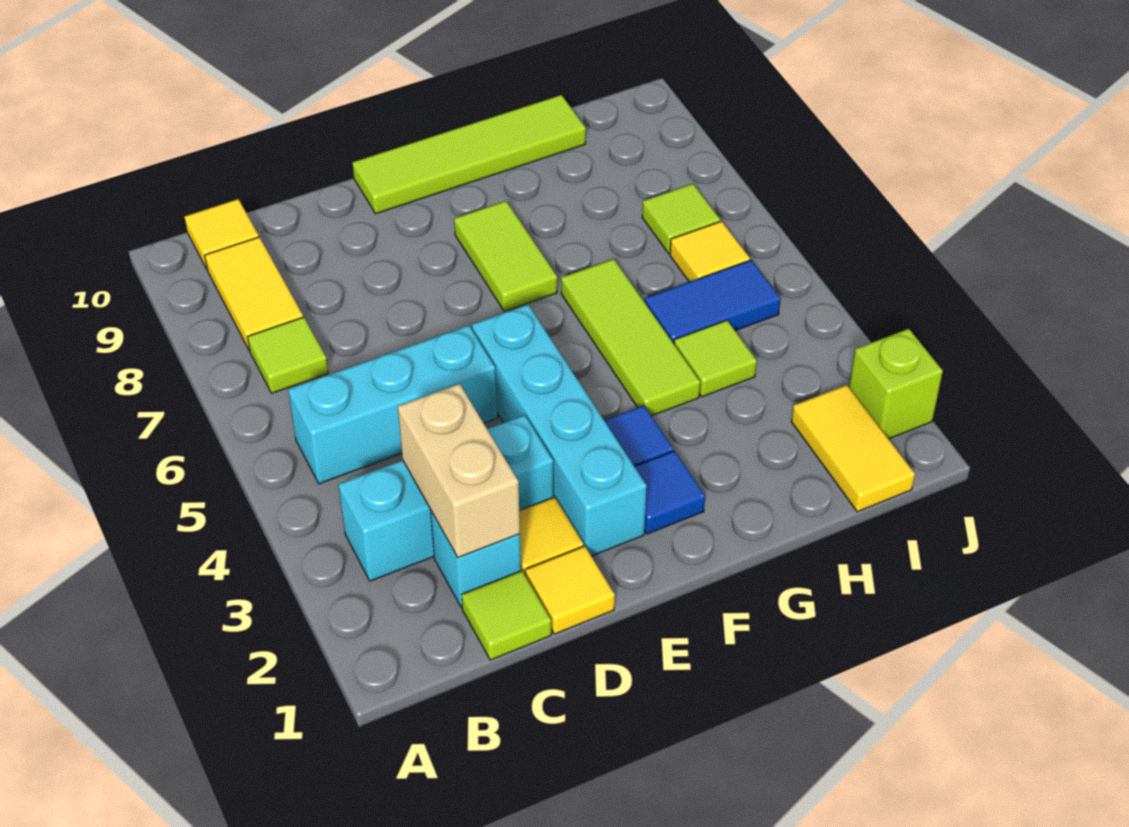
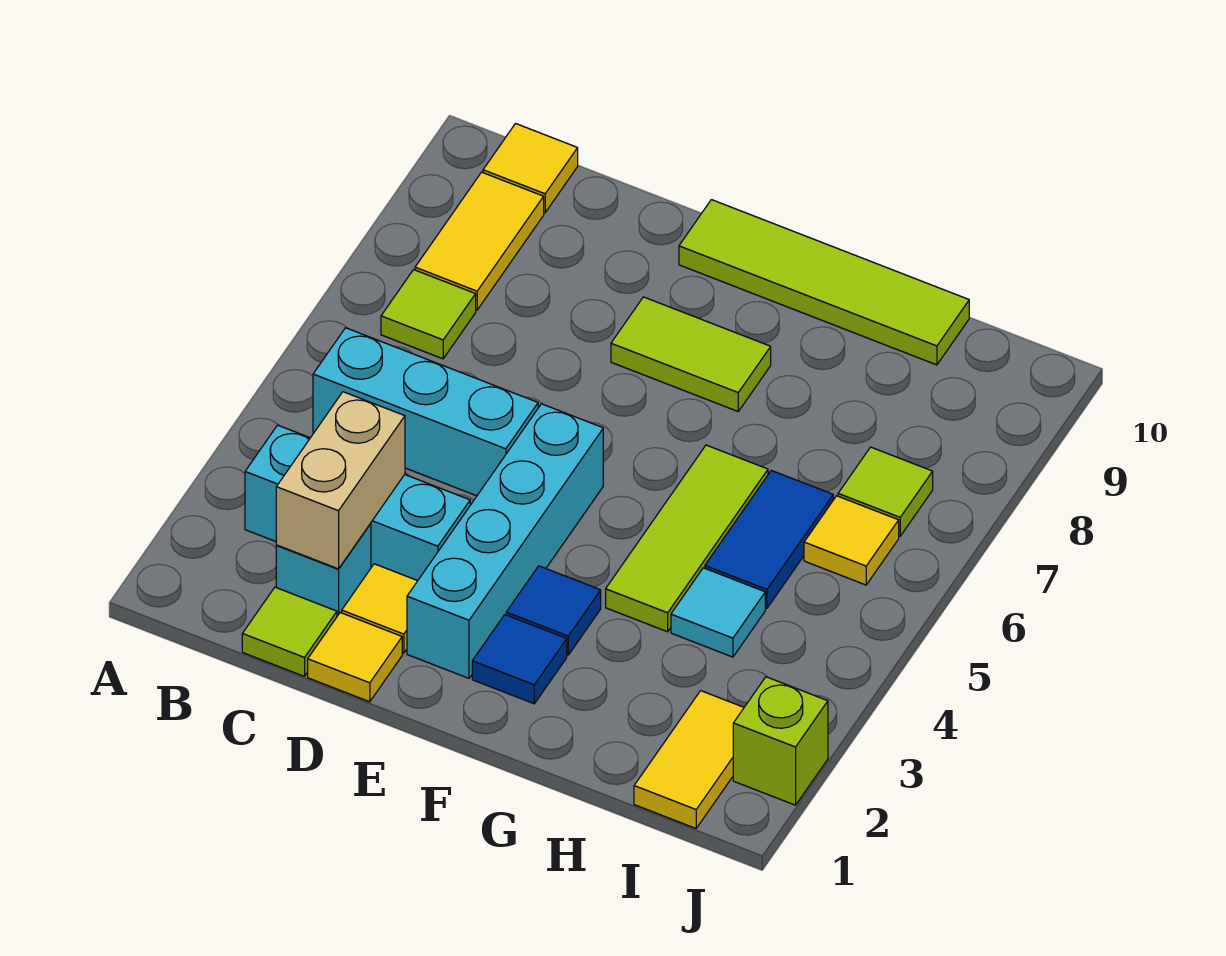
lime tile F7:F8 level 1 -> lime tile E8:F8 level 1
lime tile H4 level 1 -> cyan tile H4 level 1
blue tile H5:I5 level 1 -> blue tile H5:H6 level 1

